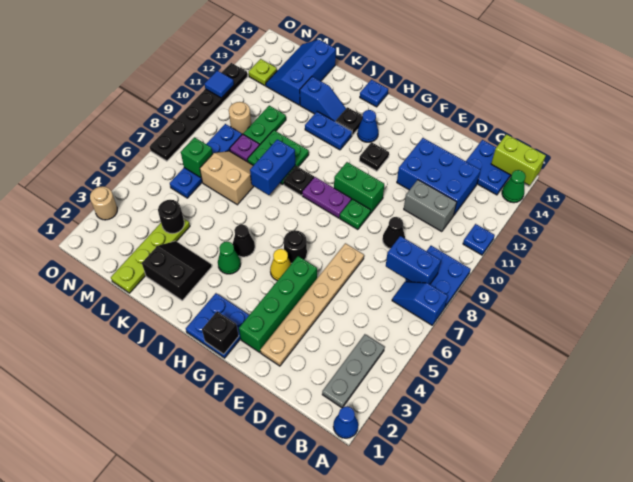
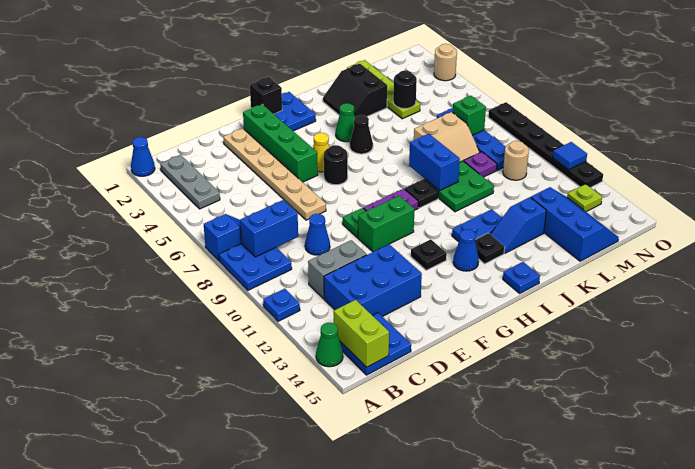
lime brick A15:B15 level 2 -> lime brick B14:B15 level 2
black cone D9 level 1 -> blue cone D9 level 1
black slope J2:K3 level 1 top 2 -> black slope J2:K3 level 1 top K
green plate L10:L11 level 1 -> none

